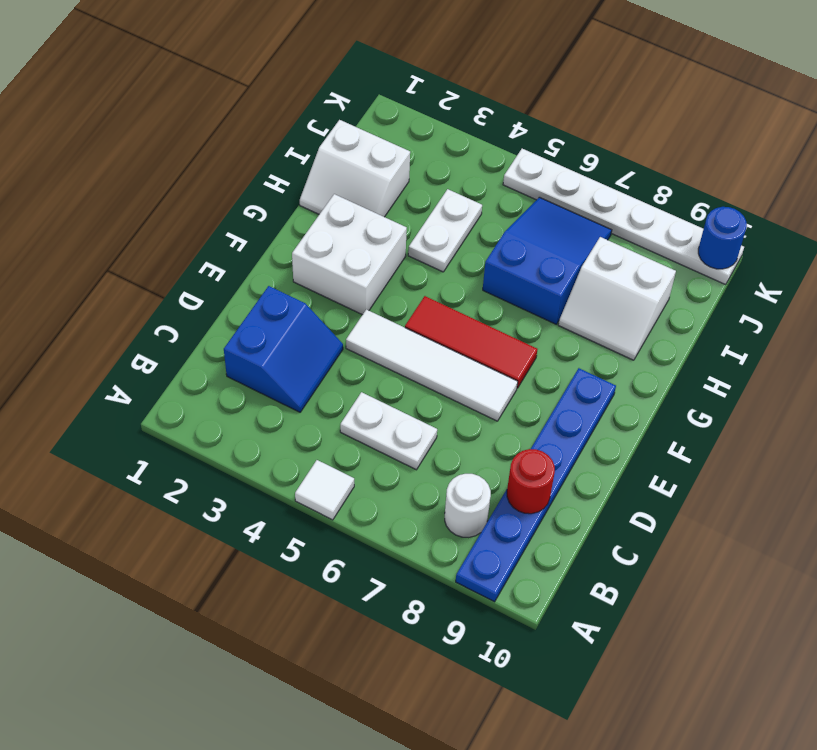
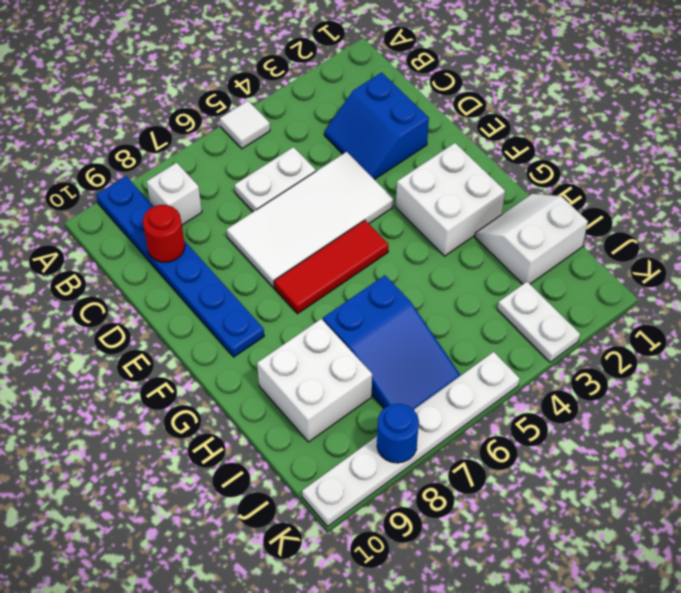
white round brick B8 level 1 -> white brick B8 level 1
white tile E4:E7 level 1 -> white tile D4:E7 level 1
white plate H4:I4 level 1 -> white plate J3:K3 level 1
white slope H8:I9 level 1 top I -> white brick H8:I9 level 1
blue round brick K10 level 2 -> blue round brick K8 level 2

